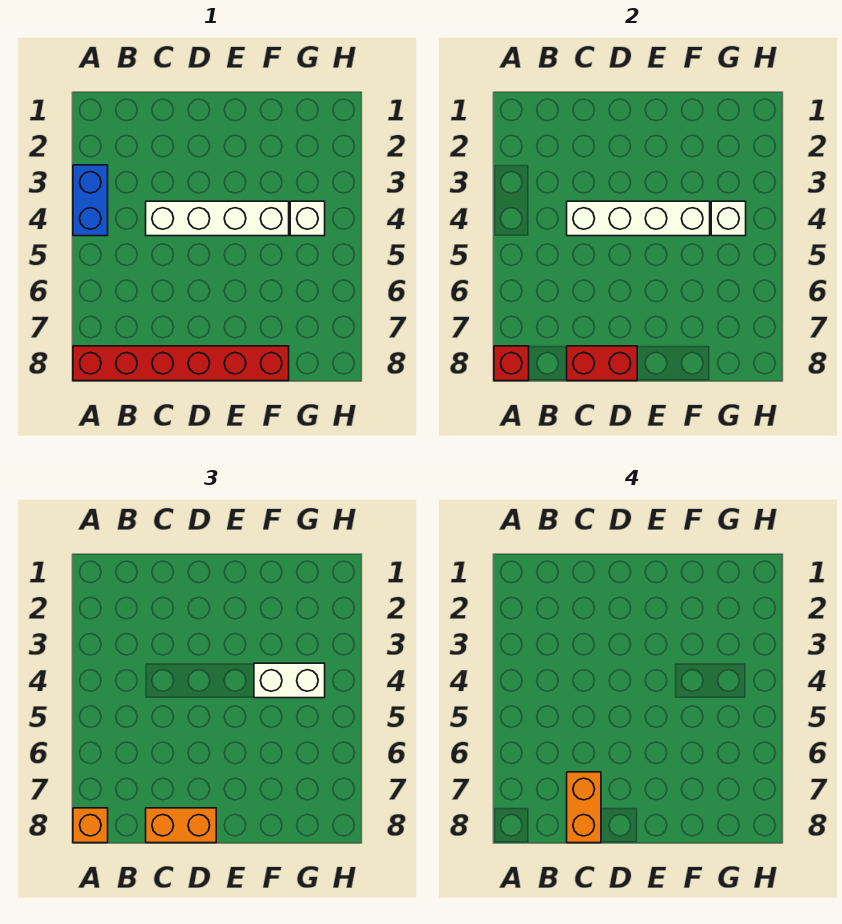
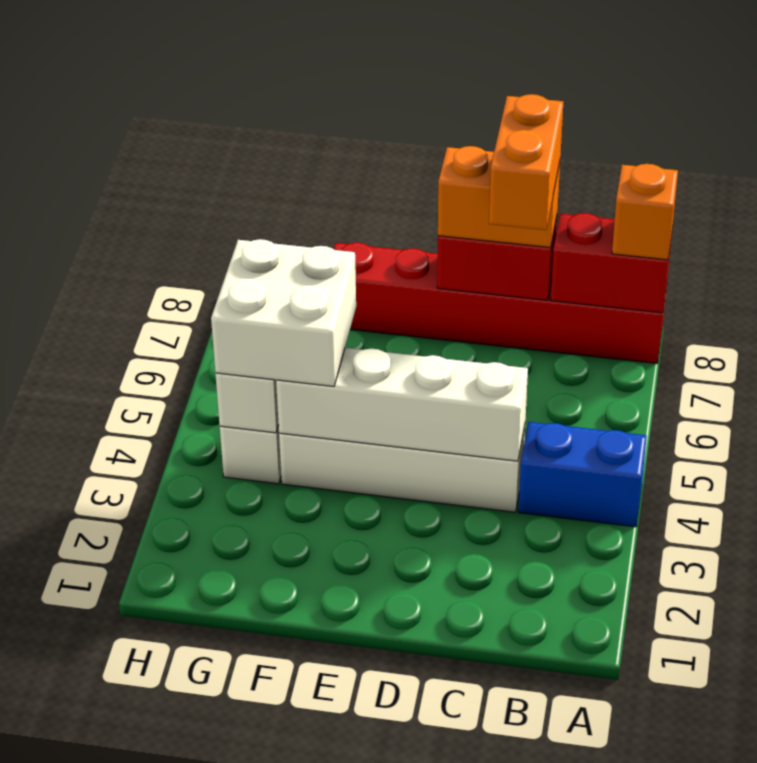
blue brick A3:A4 level 1 -> blue brick A4:B4 level 1
red brick A8 level 2 -> red brick A8:B8 level 2
white brick F4:G4 level 3 -> white brick F4:G5 level 3

